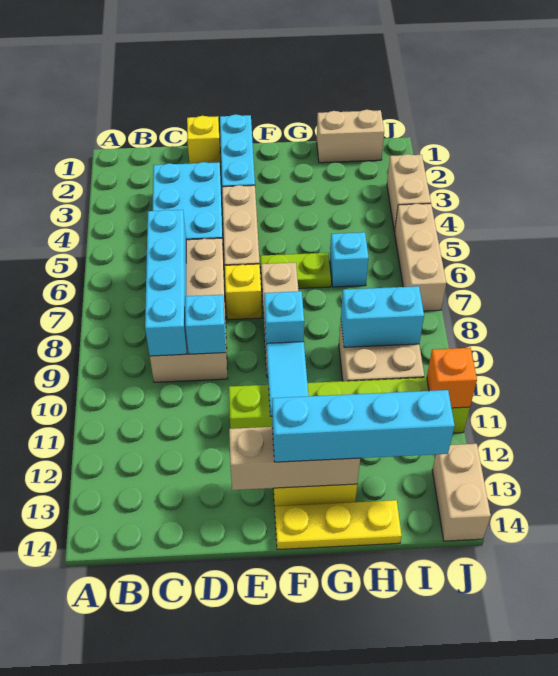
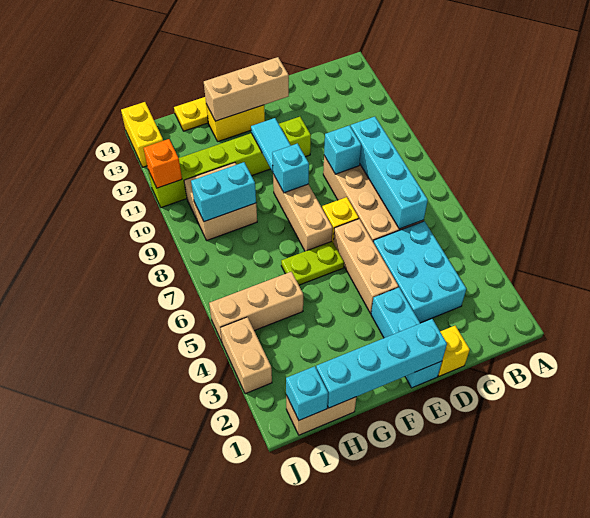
cyan brick F13:I13 level 3 -> cyan brick E1:H1 level 2
cyan brick H6 level 1 -> cyan brick I1 level 2
tan brick J5:J7 level 1 -> tan brick H5:J5 level 1
tan brick J13:J14 level 1 -> yellow brick J13:J14 level 1

